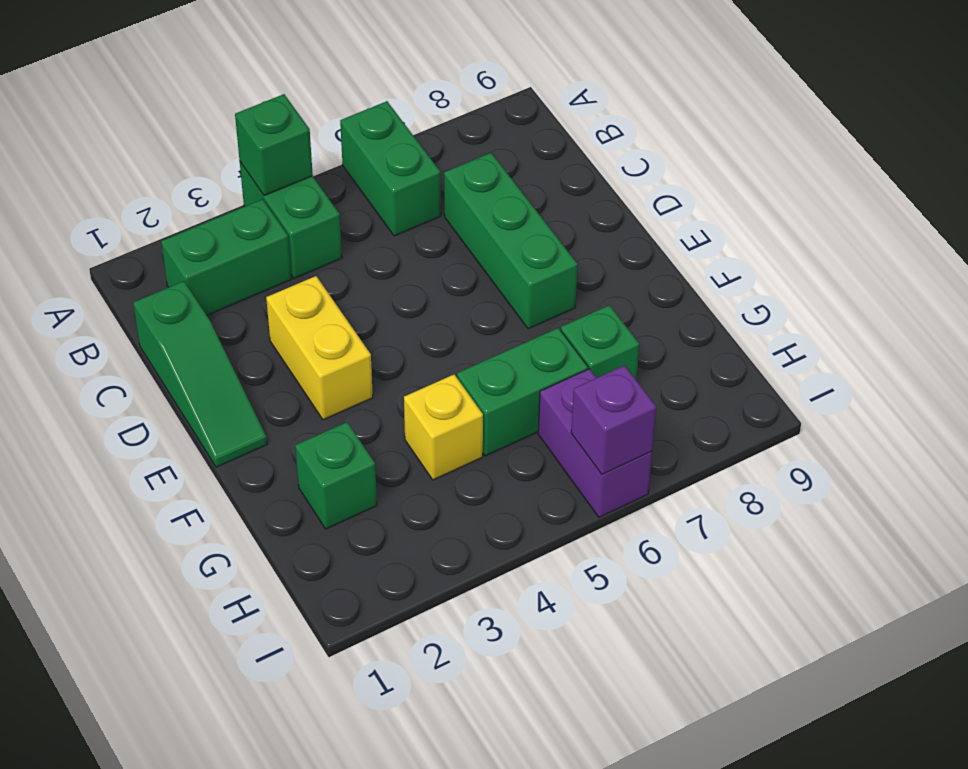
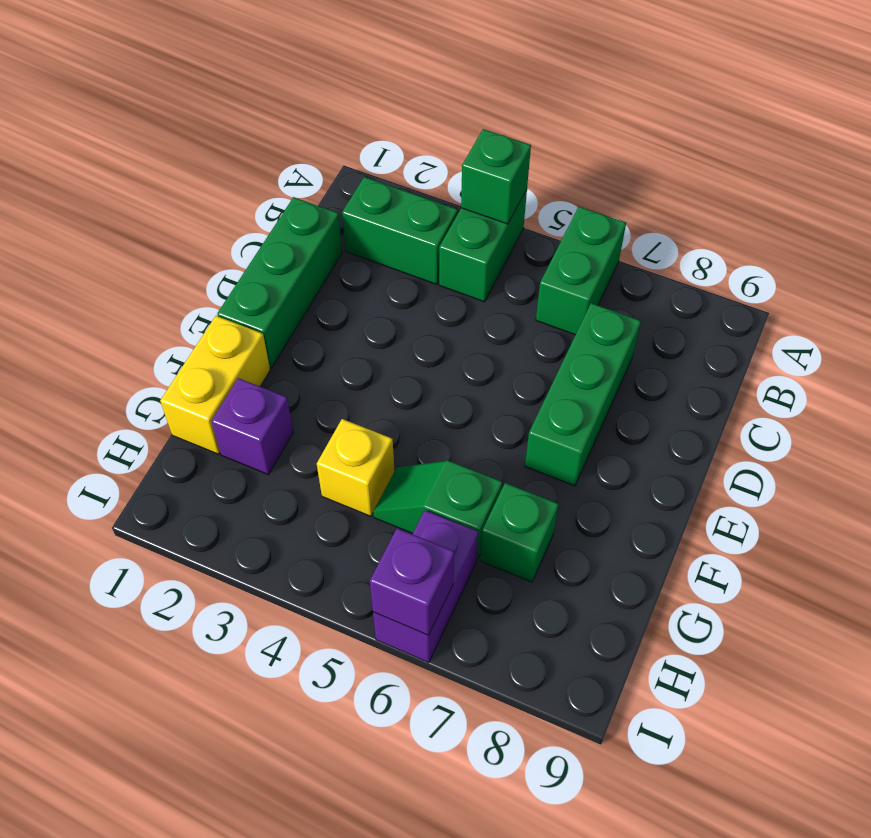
green slope C1:E1 level 1 top C -> green brick C1:E1 level 1
yellow brick D3:E3 level 1 -> yellow brick F1:G1 level 1
green brick G2 level 1 -> purple brick G2 level 1
green brick G5:G6 level 1 -> green slope G5:G6 level 1 top 6

